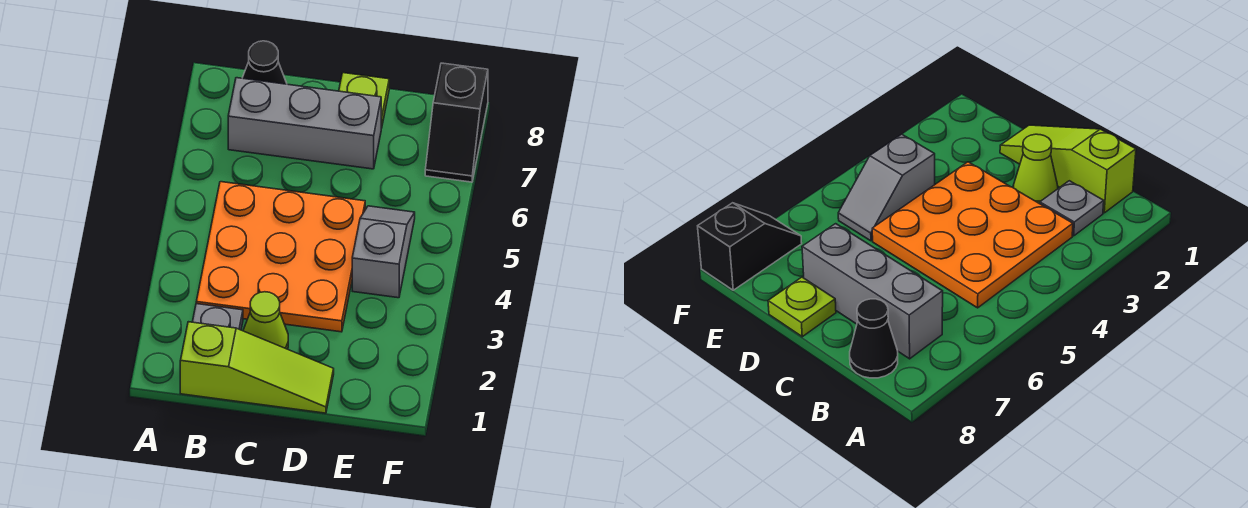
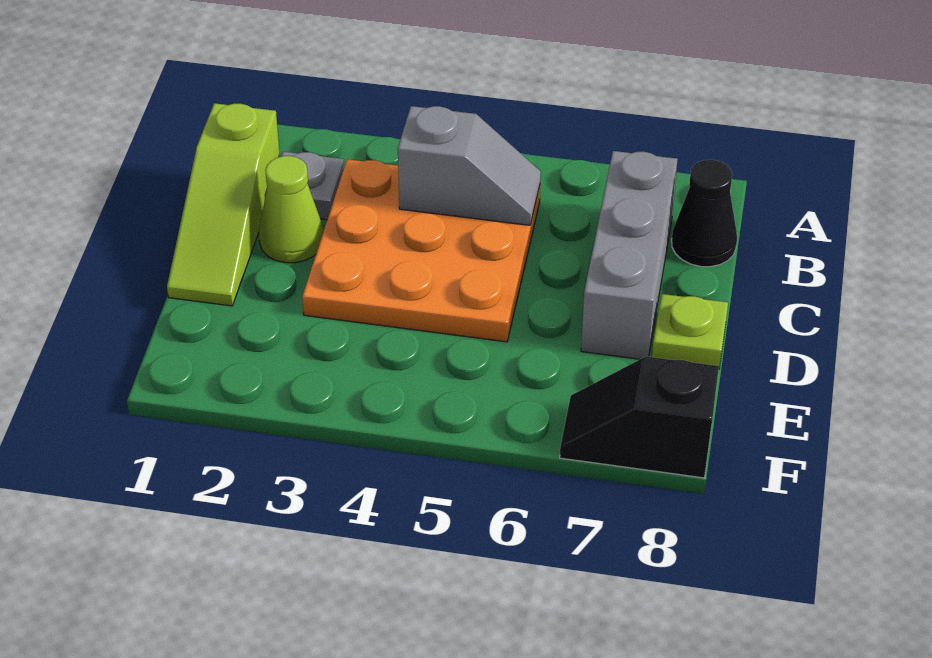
grey slope E4:E5 level 1 top 4 -> grey slope B4:B5 level 2 top 4

